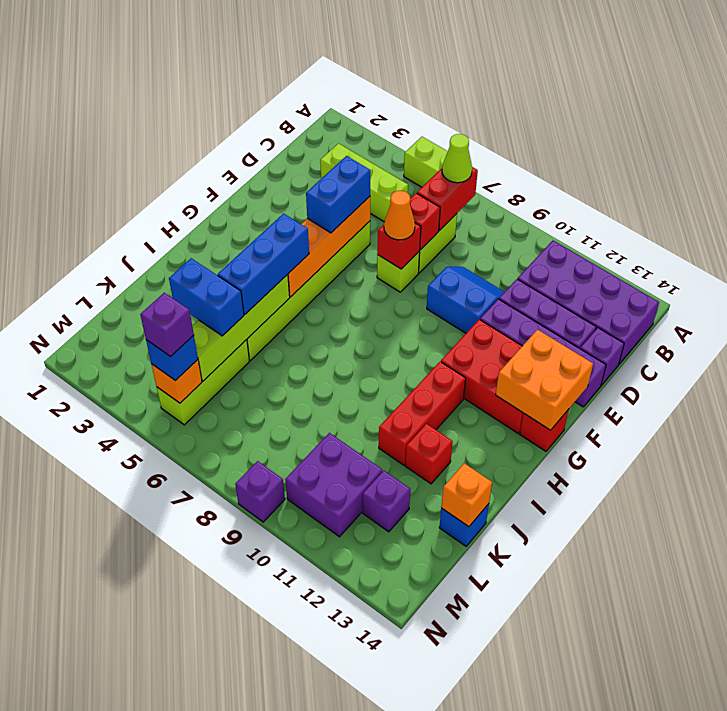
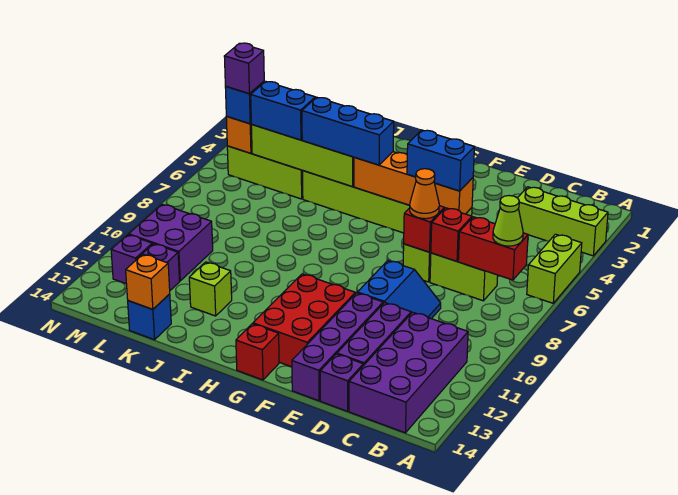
lime brick C3:C5 level 1 -> lime brick A3:C3 level 1
orange brick F13:G14 level 2 -> none
red brick H11:J11 level 1 -> none
red brick J12 level 1 -> lime brick J12 level 1
blue brick K4:K5 level 3 -> blue brick K5:L5 level 3
purple brick N9 level 1 -> purple brick M12 level 1

